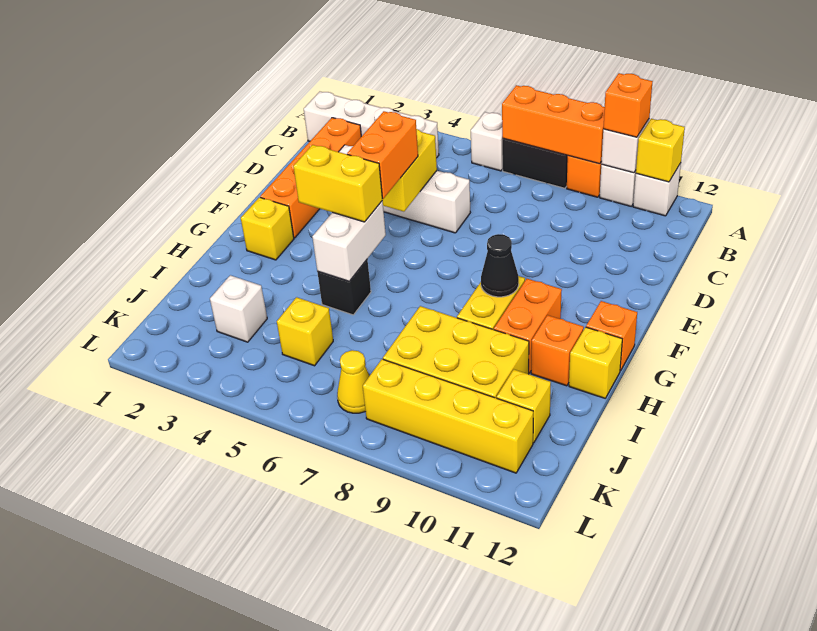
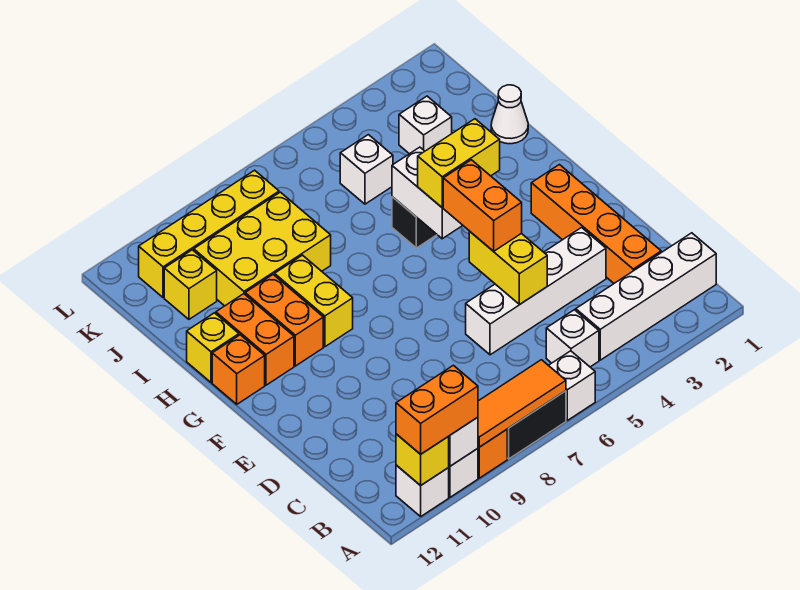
orange brick A7:A9 level 2 -> orange tile A7:A9 level 2
orange brick A10 level 3 -> orange brick A10:A11 level 3
none -> white brick B5 level 1
yellow brick G2 level 1 -> none
black cone G9 level 2 -> none
orange brick H11 level 1 -> orange brick G11:H11 level 1
none -> white cone I1 level 1
yellow brick J5 level 1 -> white brick J5 level 1
yellow cone K7 level 1 -> none

